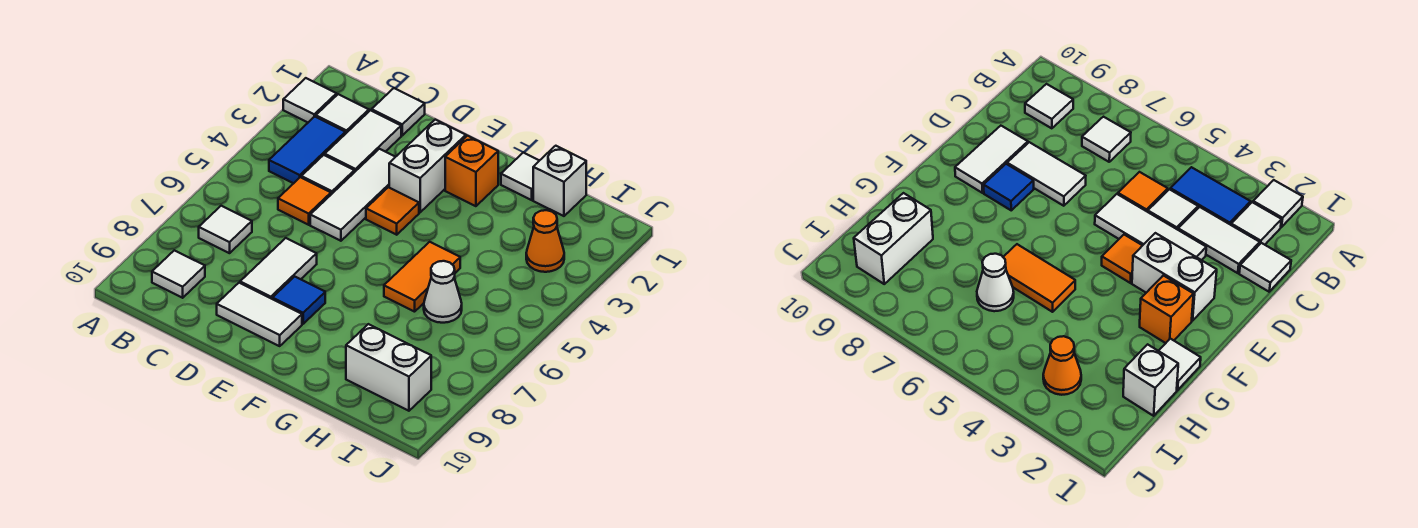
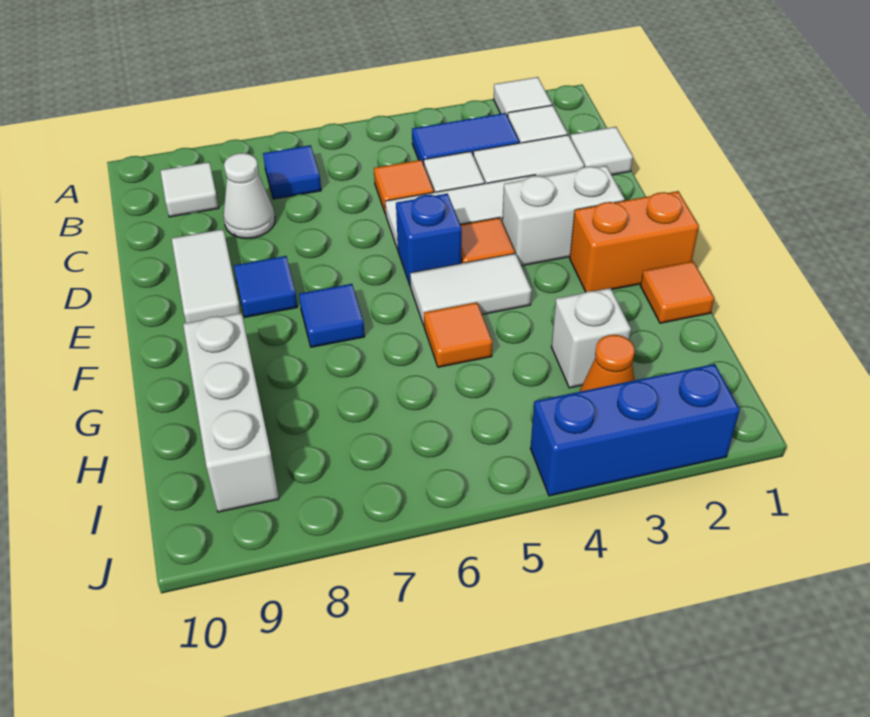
white tile B7 level 1 -> blue tile B7 level 1
white tile D7:D8 level 1 -> white tile F4:F5 level 1
none -> blue brick E5 level 1
orange brick F2 level 1 -> orange brick F1:F2 level 1
none -> blue tile F7 level 1
white tile G1 level 1 -> orange tile G1 level 1
orange tile G5:G6 level 1 -> orange tile G5 level 1
white brick H1 level 1 -> white brick H3 level 1
white cone H6 level 1 -> white cone C8 level 1
white brick H9:I9 level 1 -> white brick G9:I9 level 1
none -> blue brick J2:J4 level 1

